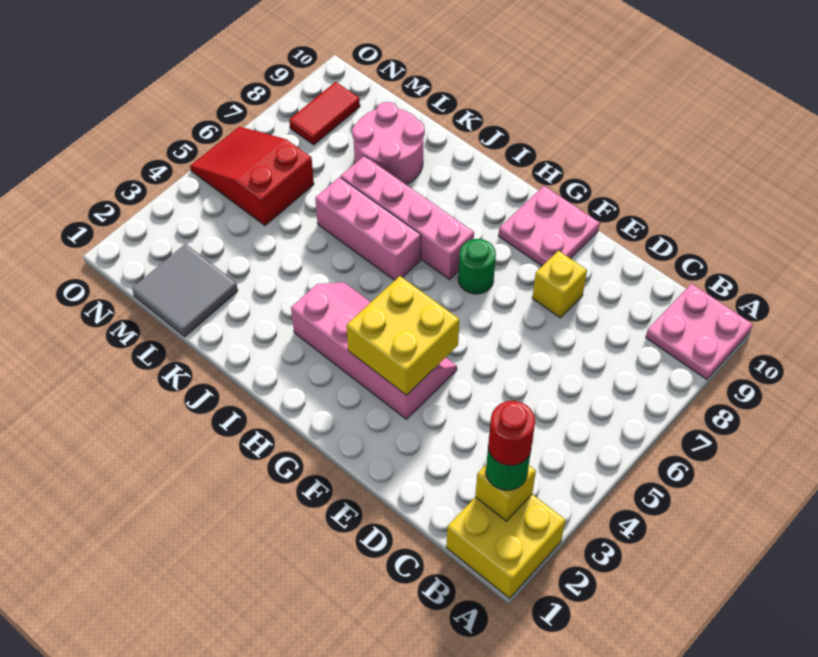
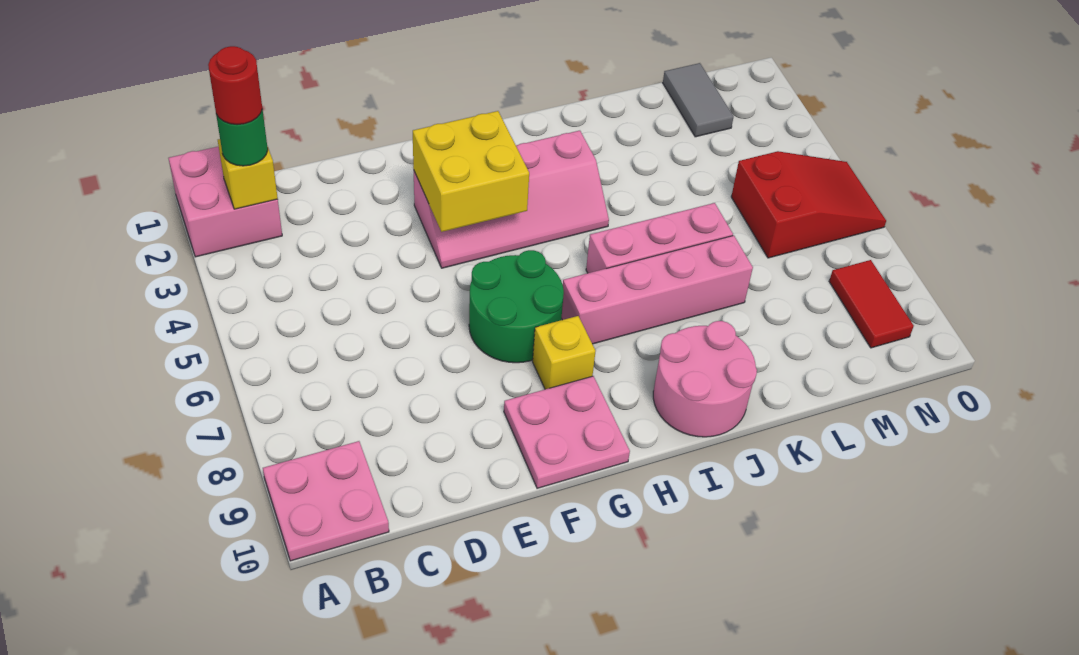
yellow brick A1:B2 level 1 -> pink brick A1:B2 level 1
yellow brick E8 level 1 -> yellow brick G8 level 1
green round brick G7 level 1 -> green round brick F6:G7 level 1
pink round brick K8:L9 level 1 -> pink round brick I9:J10 level 1
grey tile L1:M2 level 1 -> grey tile M1:M2 level 1

